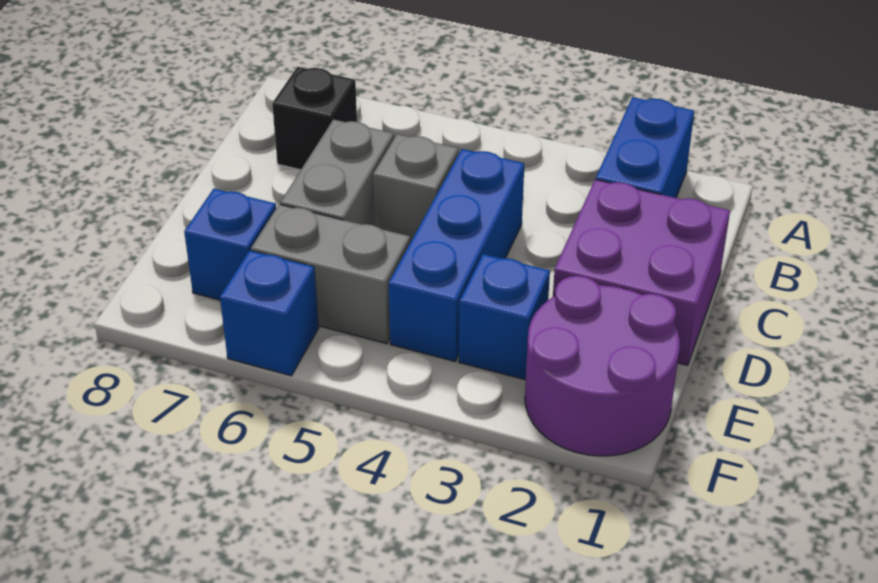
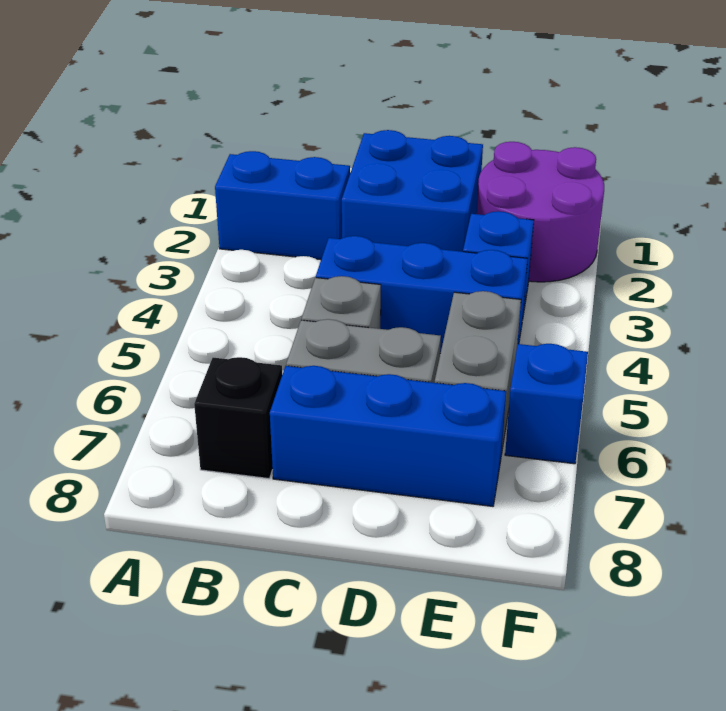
purple brick C1:D2 level 1 -> blue brick C1:D2 level 1
blue brick E7 level 1 -> blue brick C7:E7 level 1

